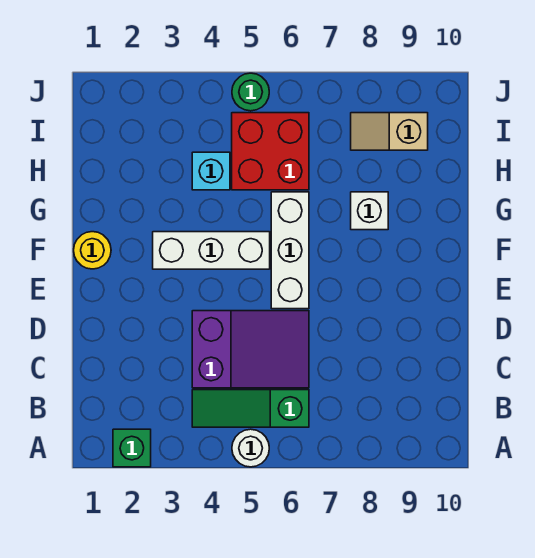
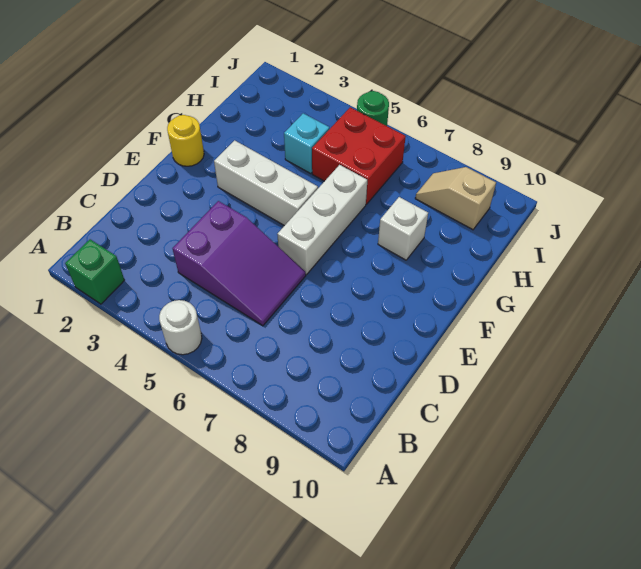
green slope B4:B6 level 1 top 6 -> none

